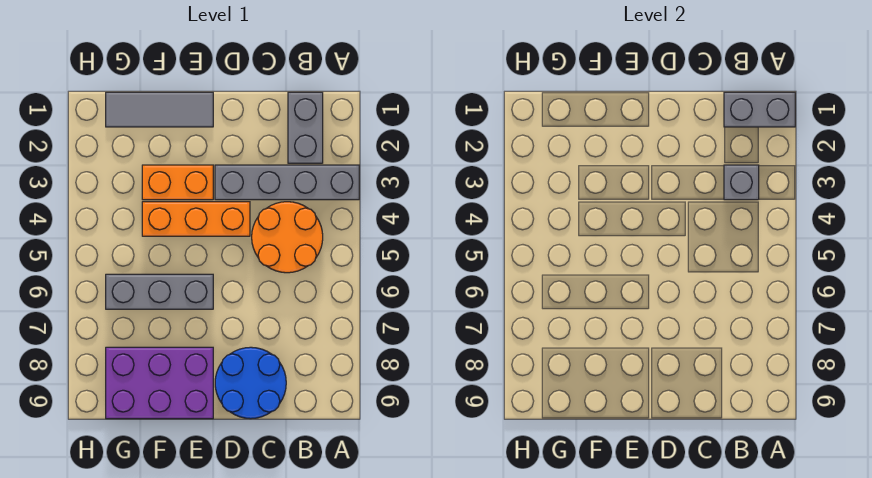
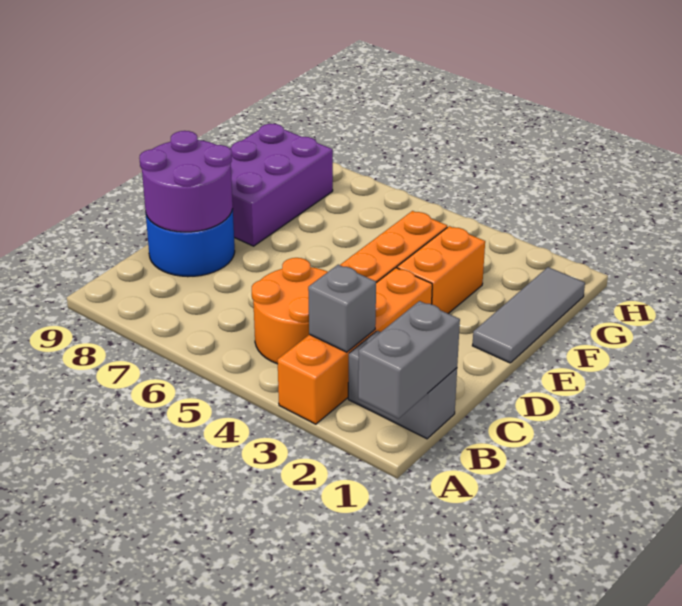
grey brick A3:D3 level 1 -> orange brick A3:D3 level 1
none -> purple round brick C8:D9 level 2
grey brick E6:G6 level 1 -> none

